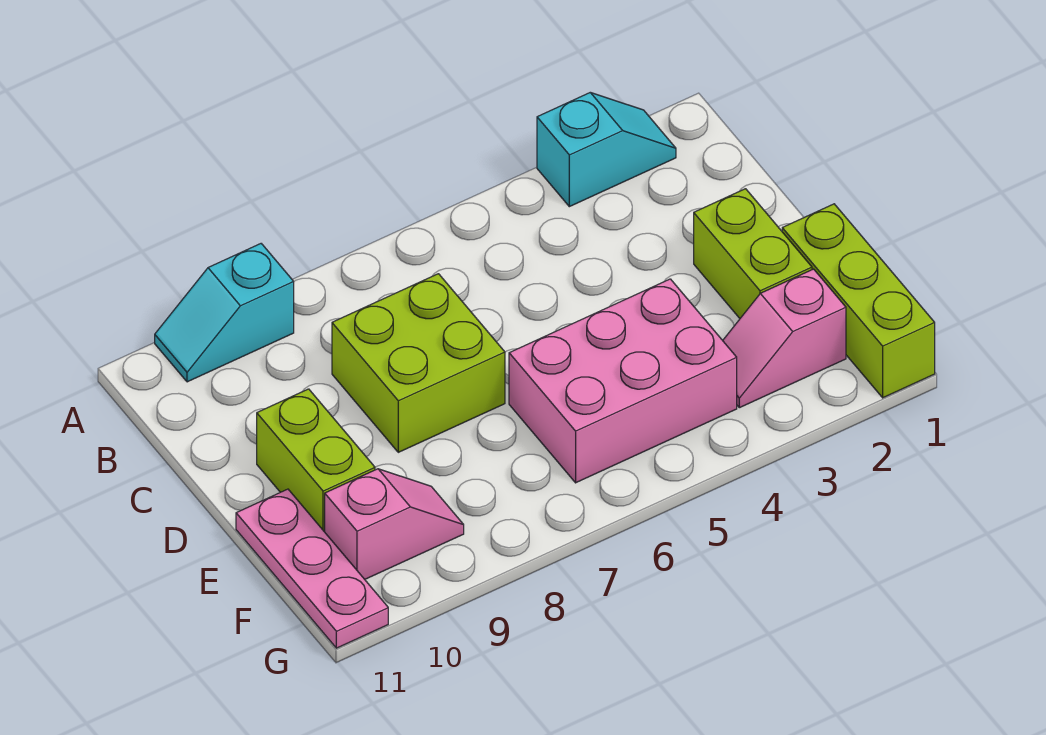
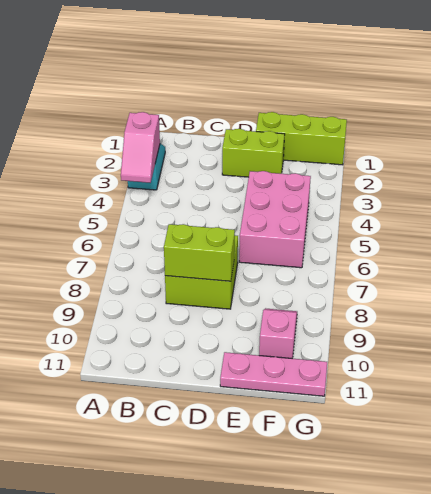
cyan slope A9:A10 level 1 top 9 -> none
lime brick D10:E10 level 1 -> lime brick C8:D8 level 2
pink slope F2:F3 level 1 top 2 -> pink slope A3:A4 level 2 top 3

